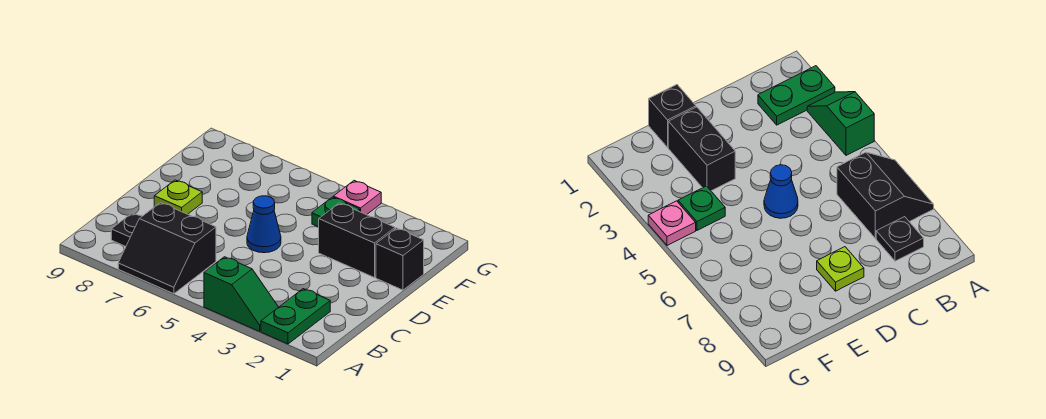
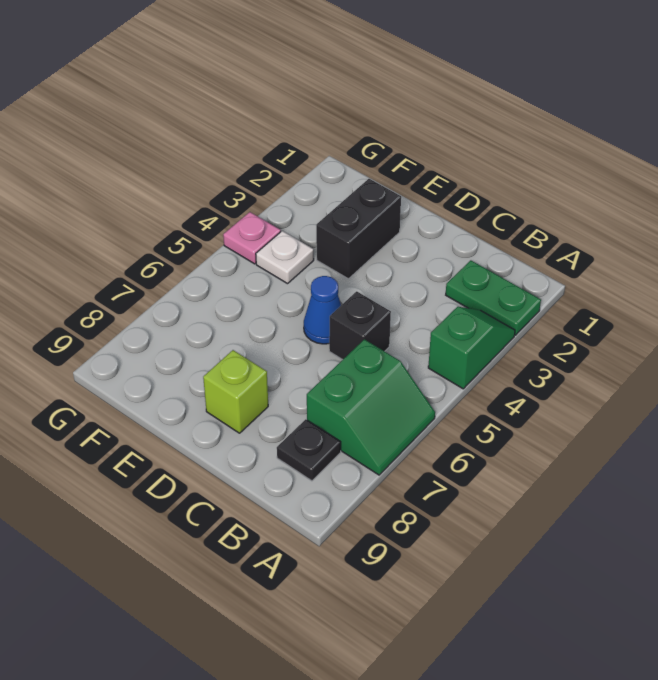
black slope A6:B7 level 1 top B -> green slope A6:B7 level 1 top B
lime plate D8 level 1 -> lime brick D8 level 1
black brick E1 level 1 -> black brick C5 level 1
green plate F4 level 1 -> white plate F4 level 1

